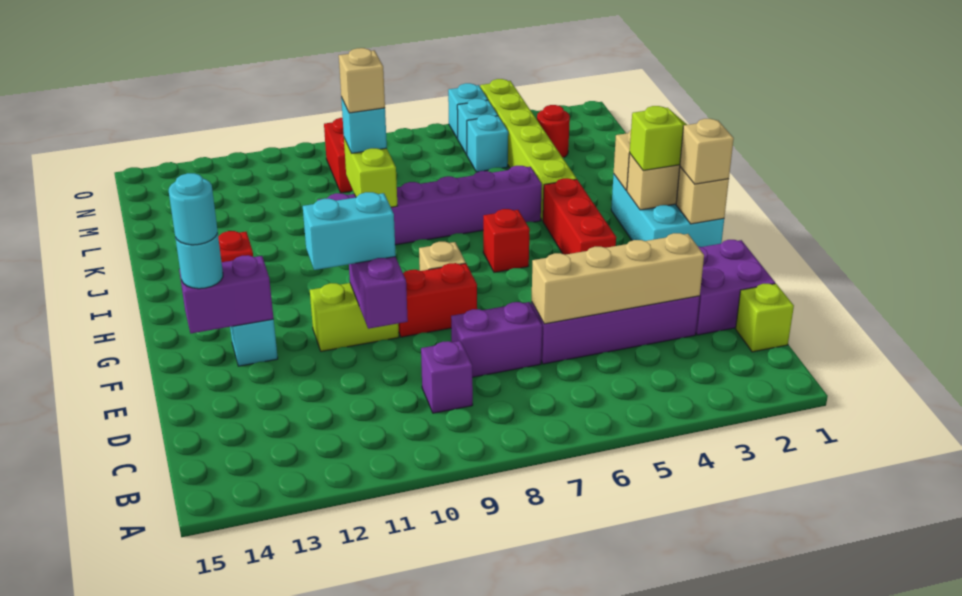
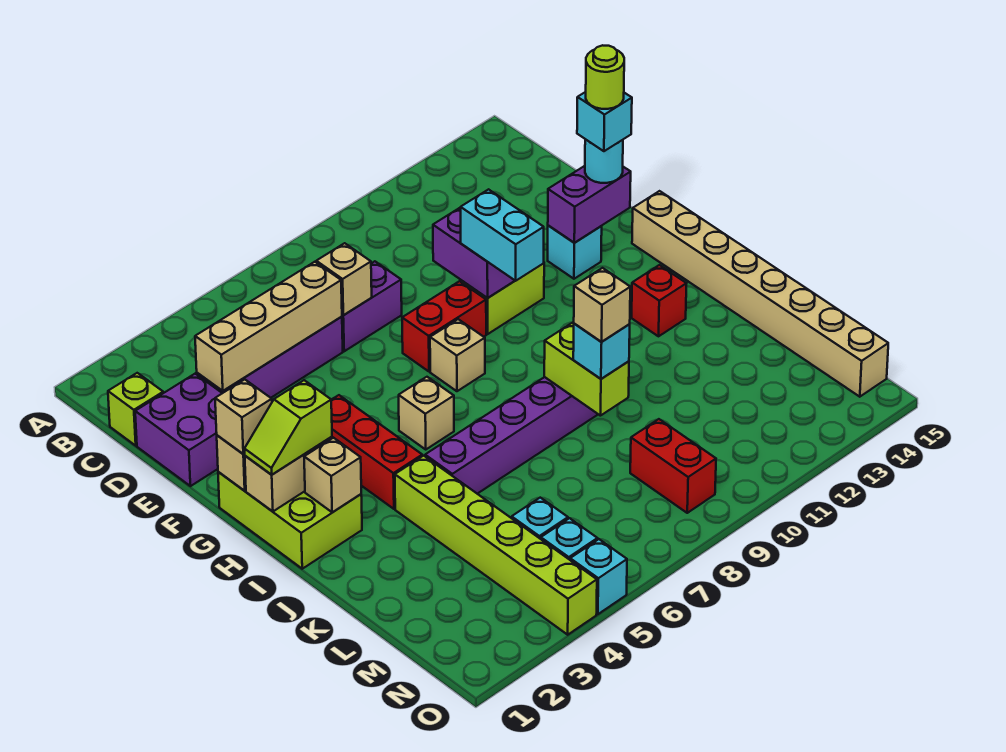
purple brick C9 level 1 -> none
none -> tan brick D7 level 2
cyan brick F10:F11 level 3 -> cyan brick F10:G10 level 3
cyan round brick F14 level 4 -> cyan brick F14 level 4
none -> lime round brick F14 level 5
cyan brick G1:I2 level 1 -> lime brick G1:I2 level 1
none -> tan brick G15:N15 level 1
red brick H6 level 1 -> tan brick H6 level 1
red round brick M3 level 1 -> none

